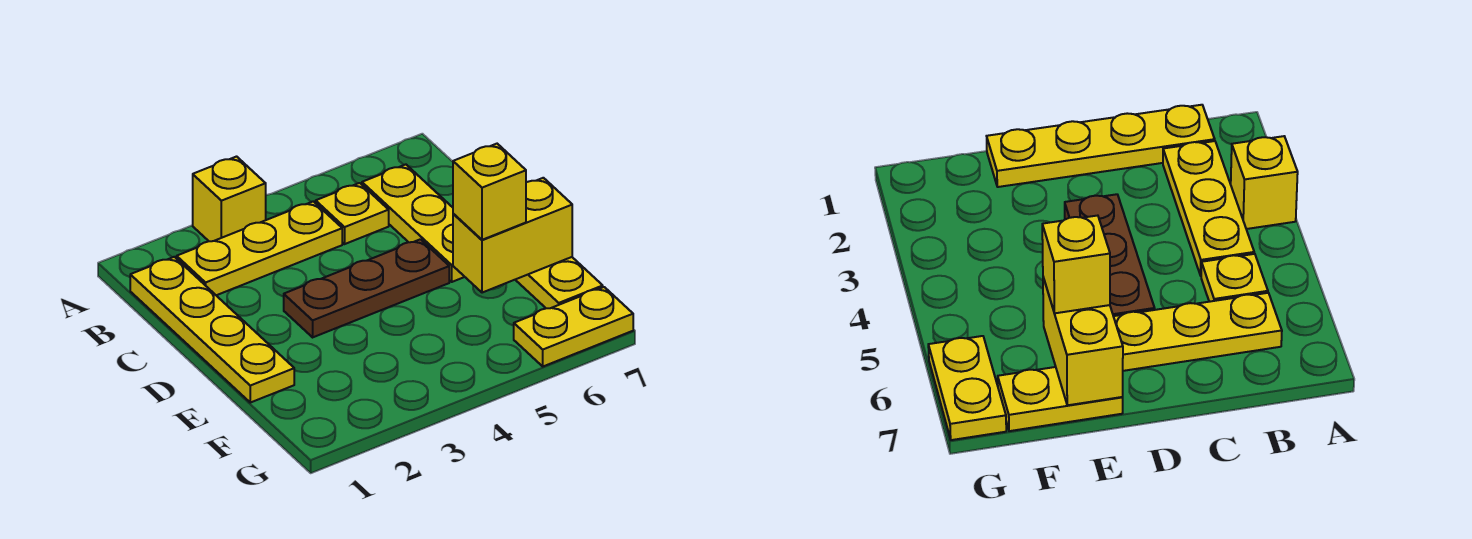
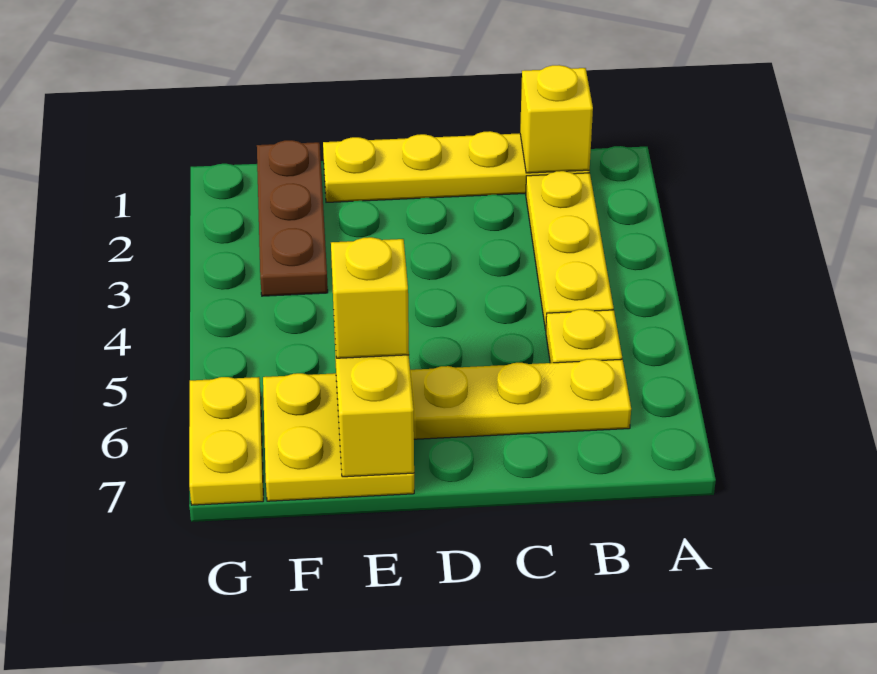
yellow brick A3 level 1 -> yellow brick B1 level 2
brown plate D3:D5 level 1 -> brown plate F1:F3 level 1
yellow plate E7:F7 level 1 -> yellow plate E6:F7 level 1

